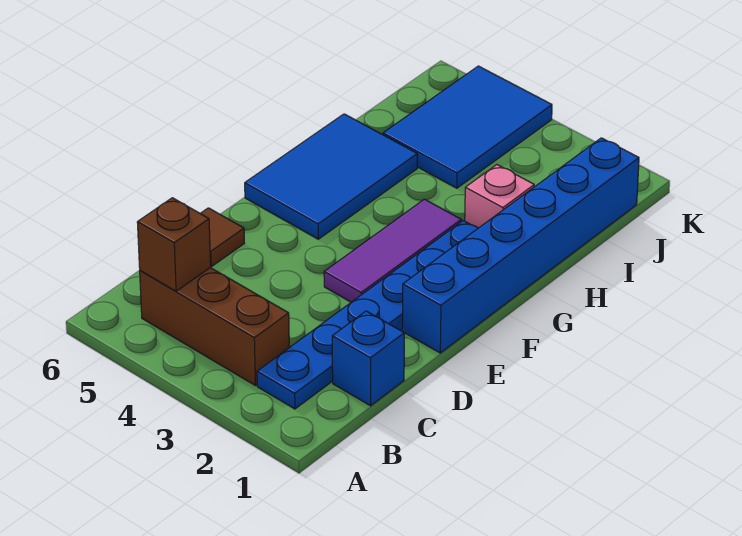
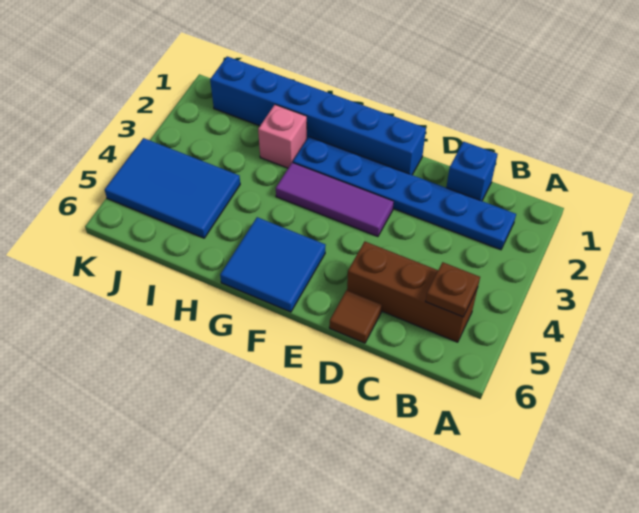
brown brick B3:B5 level 1 -> brown brick B5:D5 level 1
brown brick B5 level 2 -> brown plate B5 level 2
blue tile F5:H6 level 1 -> blue tile F5:G6 level 1

